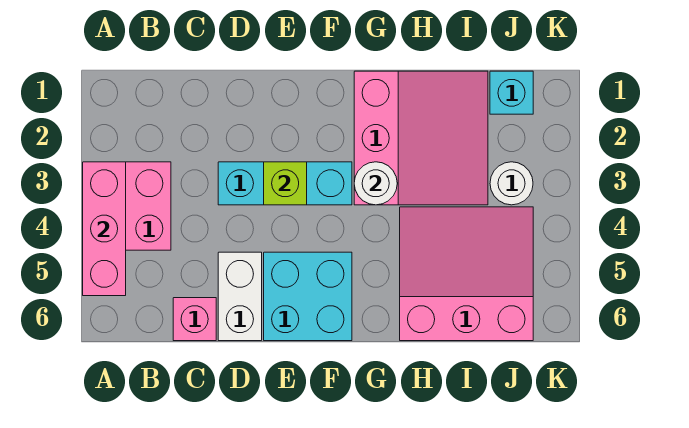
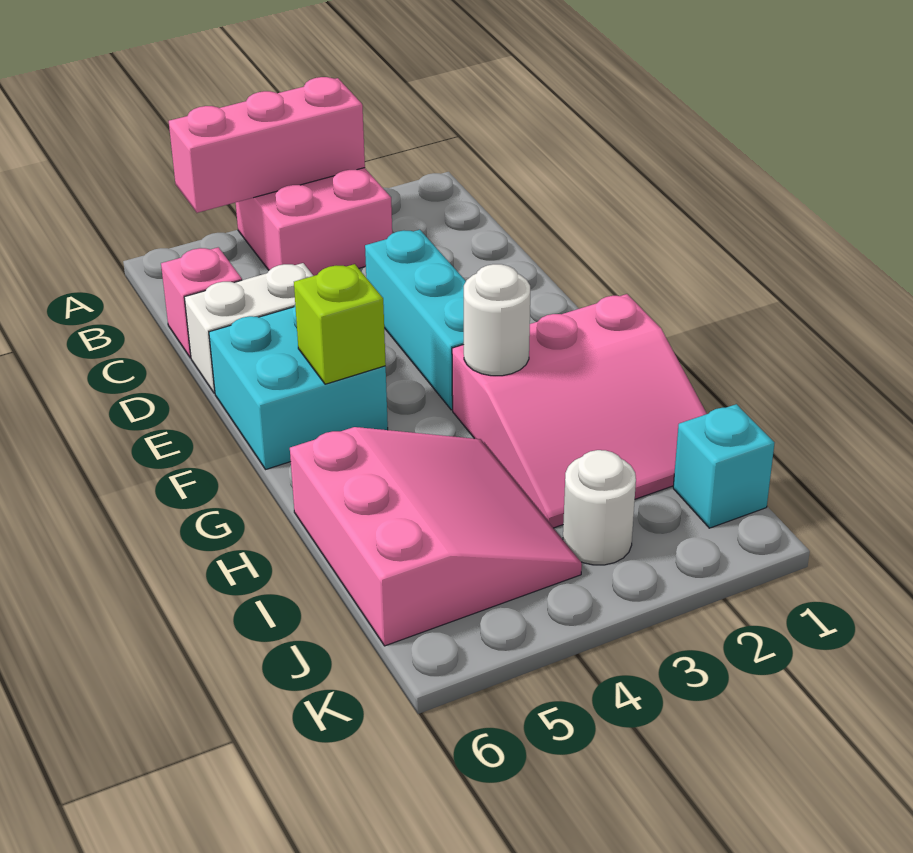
lime brick E3 level 2 -> lime brick F5 level 2

